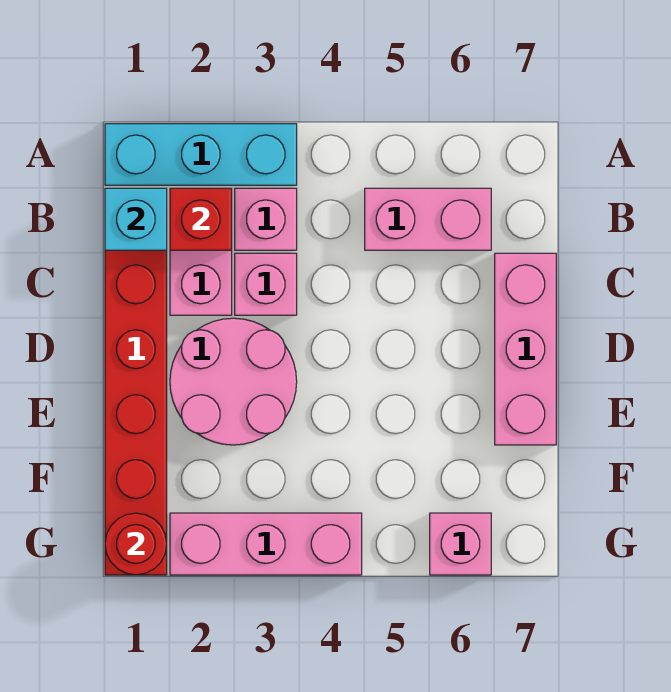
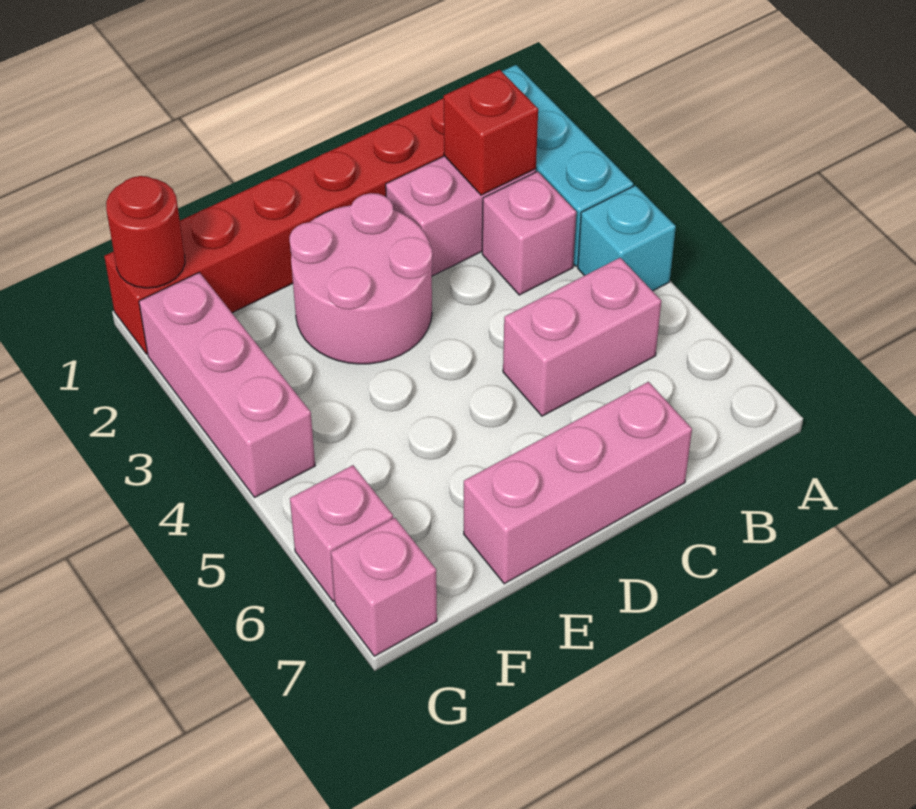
cyan brick B1 level 2 -> cyan brick A4 level 1
pink brick B5:B6 level 1 -> pink brick B5:C5 level 1
pink brick C3 level 1 -> pink brick G7 level 1

